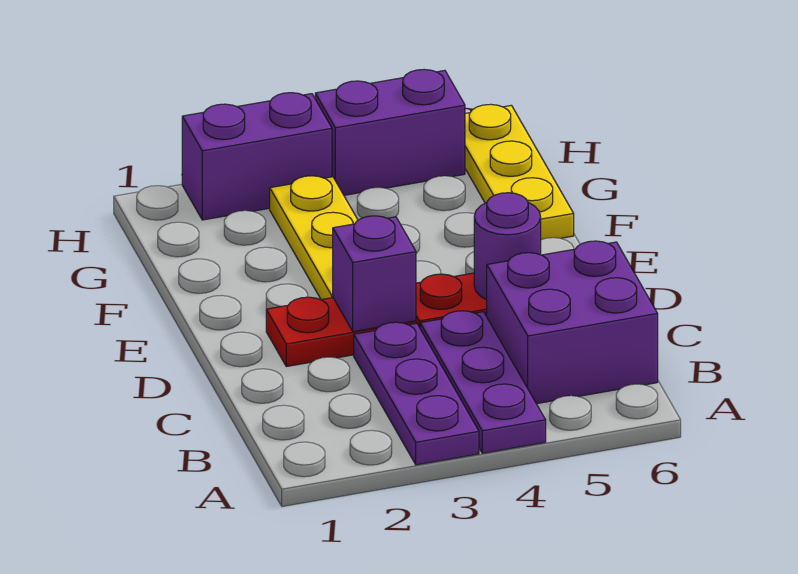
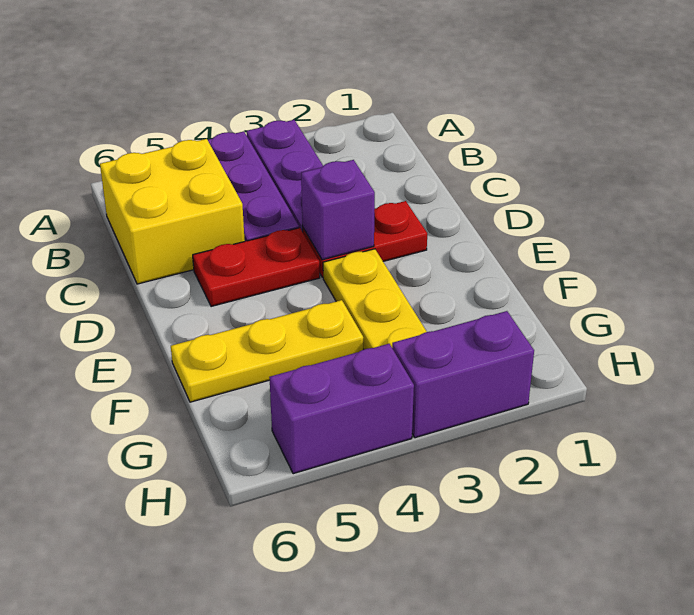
purple brick B5:C6 level 1 -> yellow brick B5:C6 level 1
purple round brick D5 level 2 -> none
yellow plate F6:H6 level 1 -> yellow plate F4:F6 level 1

